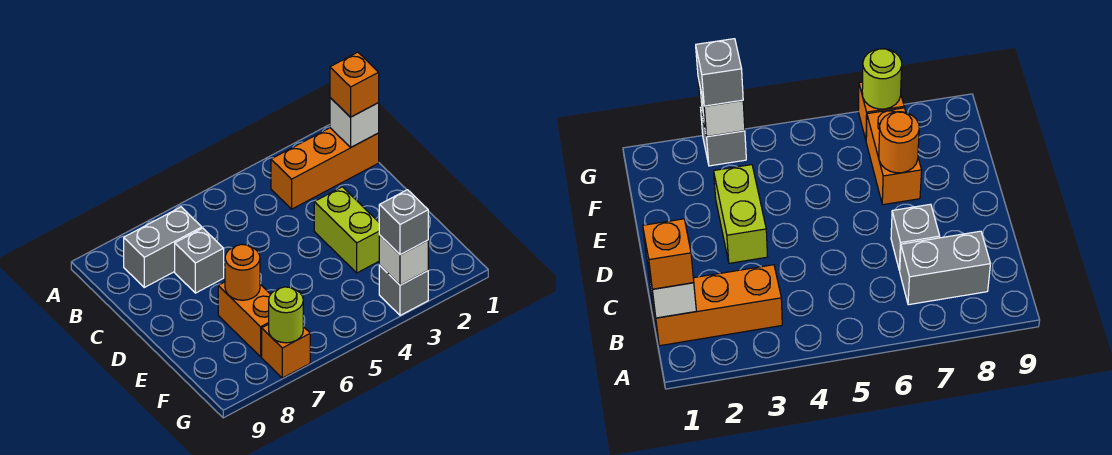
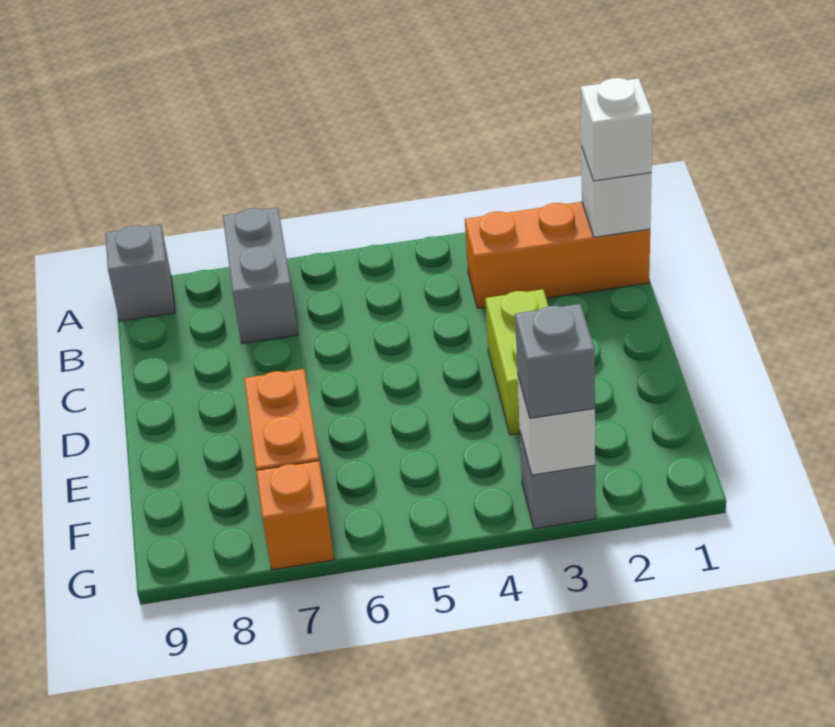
orange brick B1 level 3 -> white brick B1 level 3
grey brick B7:B8 level 1 -> grey brick A7:B7 level 1
grey brick C7 level 1 -> grey brick A9 level 1
orange round brick E7 level 2 -> none
lime round brick G7 level 2 -> none

